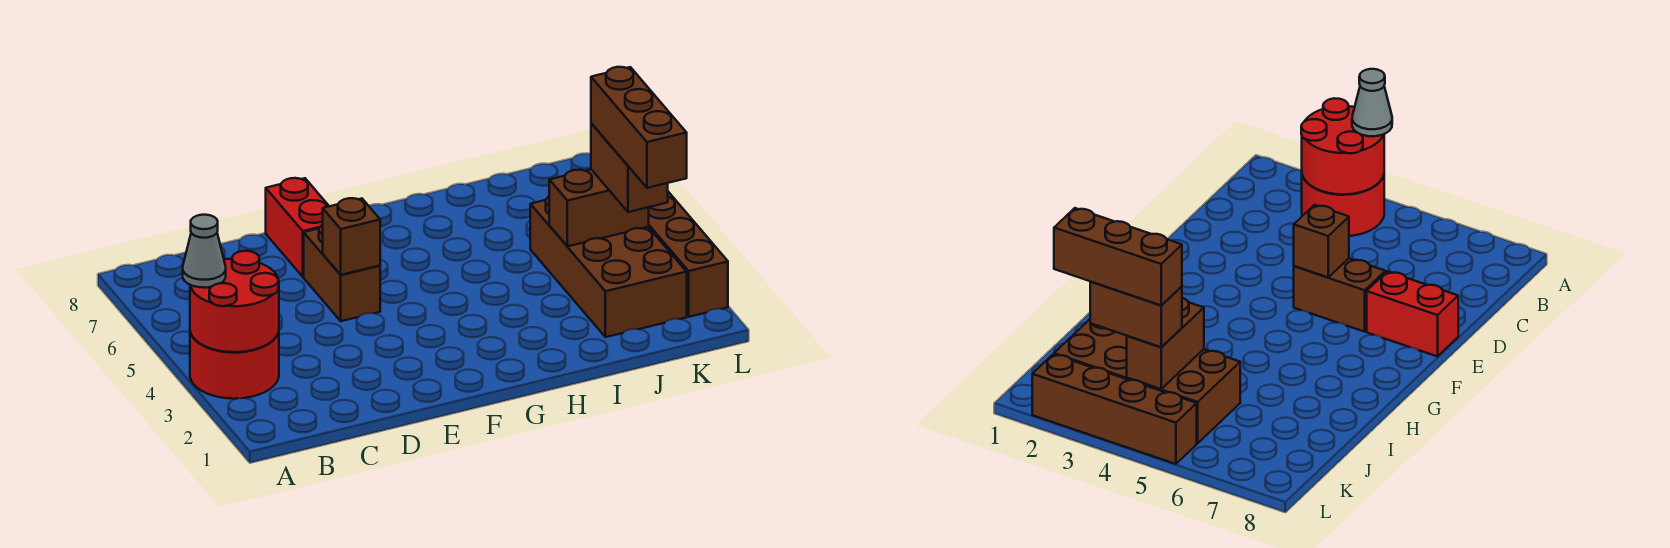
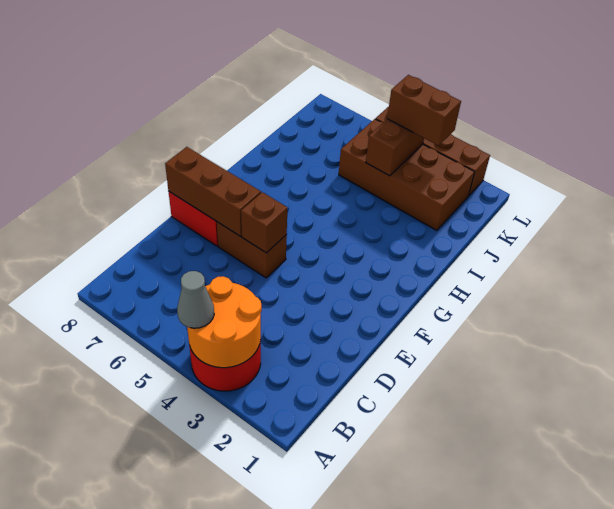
red round brick A3:B4 level 2 -> orange round brick A3:B4 level 2
brown brick K2:K4 level 4 -> brown brick E6:E8 level 2

